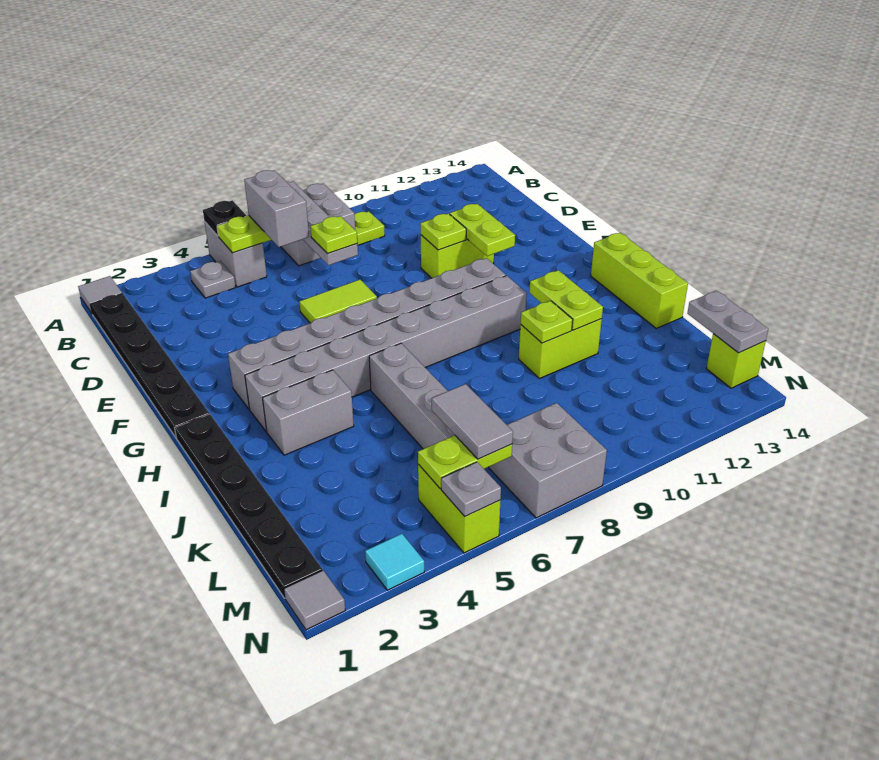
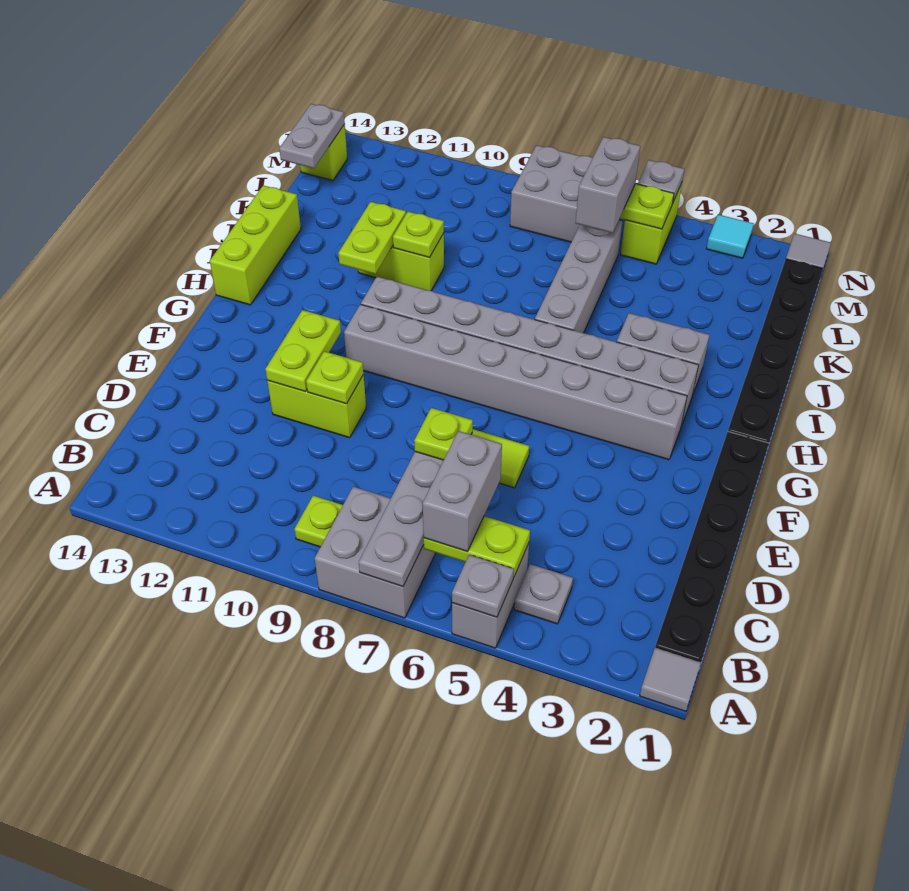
black plate A5 level 2 -> grey plate A5 level 2
grey tile L6:M6 level 3 -> grey brick L6:M6 level 3

